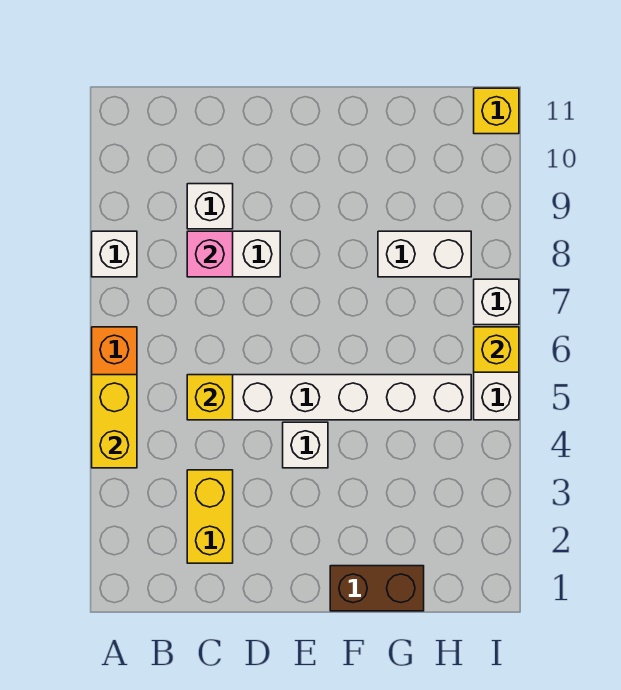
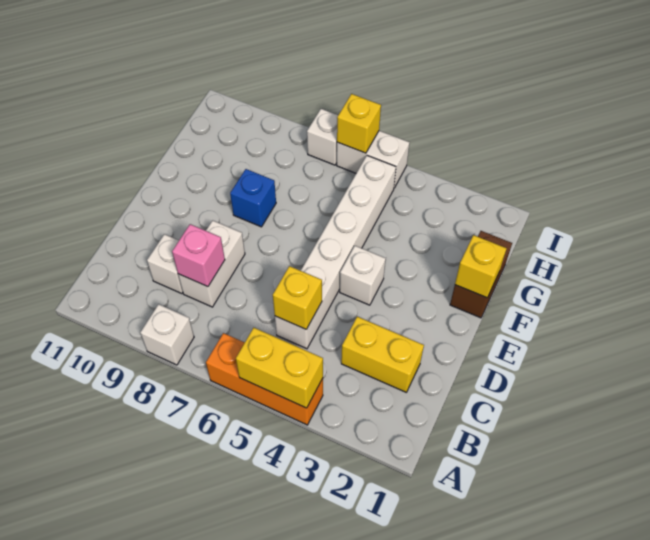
none -> blue brick F8 level 1
white brick G8:H8 level 1 -> none
yellow brick I11 level 1 -> yellow brick F1 level 2

